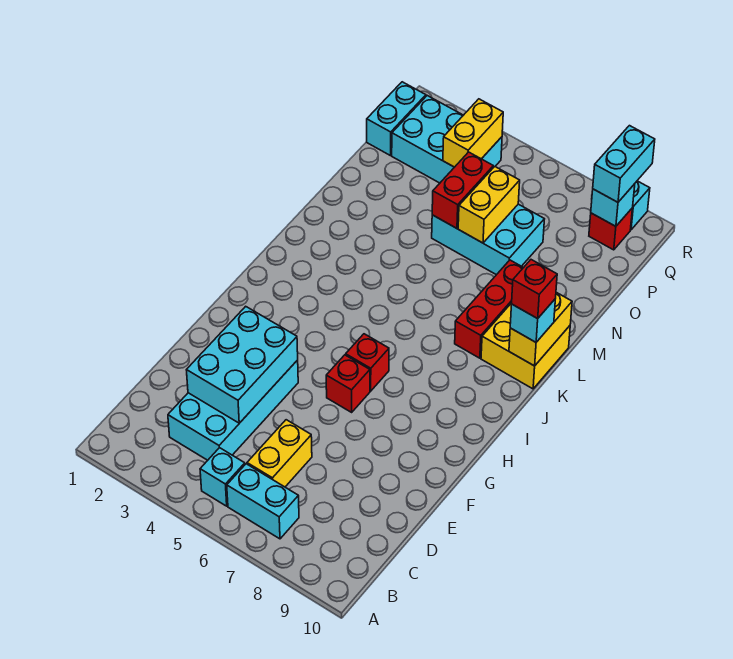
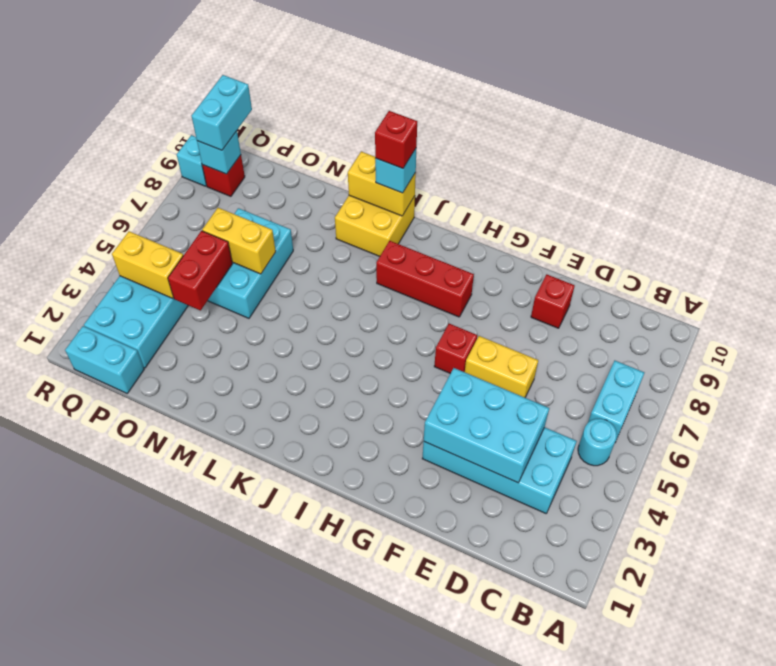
cyan brick B5 level 1 -> cyan round brick B5 level 1
yellow brick C6:D6 level 1 -> yellow brick E6:F6 level 1
red brick H6 level 1 -> red brick E9 level 1
red brick K8:M8 level 1 -> red brick H8:J8 level 1
red brick N5:O5 level 2 -> red brick O4:O5 level 2
cyan brick Q9:R9 level 3 -> cyan brick Q9:Q10 level 3

